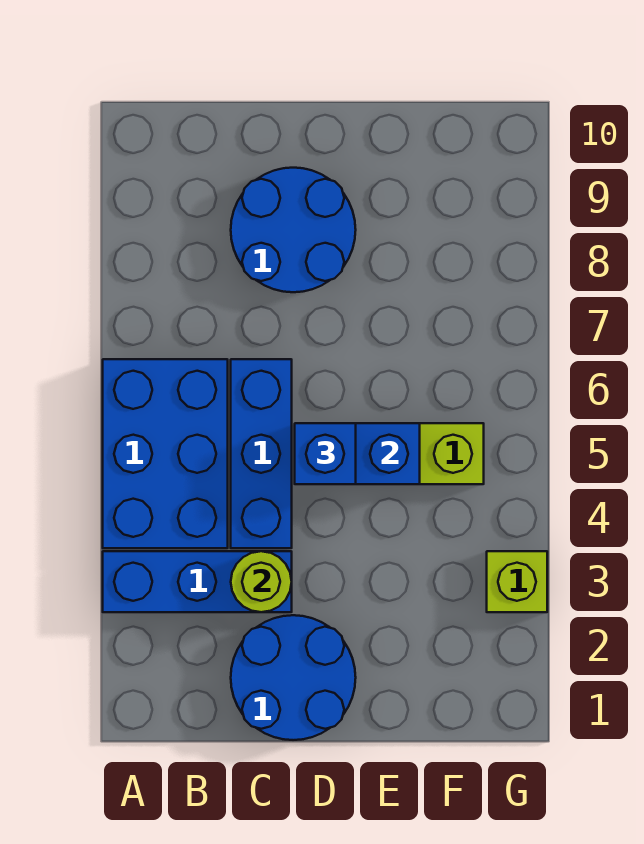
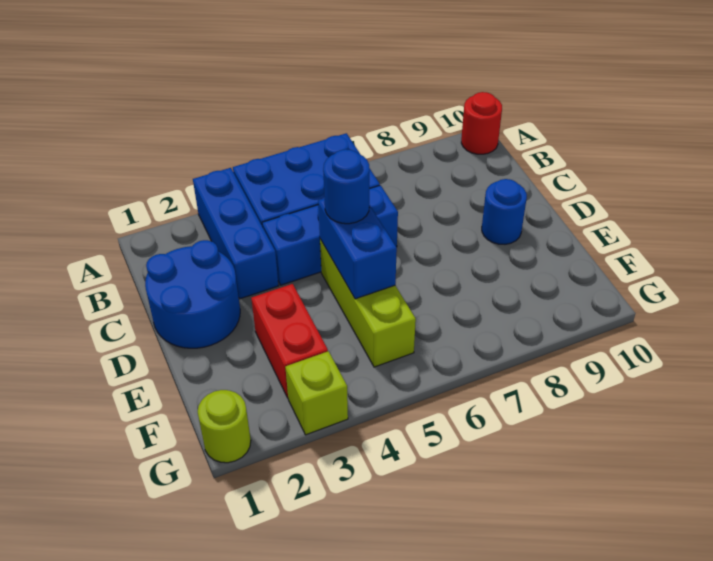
none -> red round brick A10 level 1
lime round brick C3 level 2 -> lime round brick G1 level 1
blue round brick C8:D9 level 1 -> blue round brick D9 level 1
blue brick D5 level 3 -> blue round brick D5 level 3
none -> red brick E3:F3 level 1

